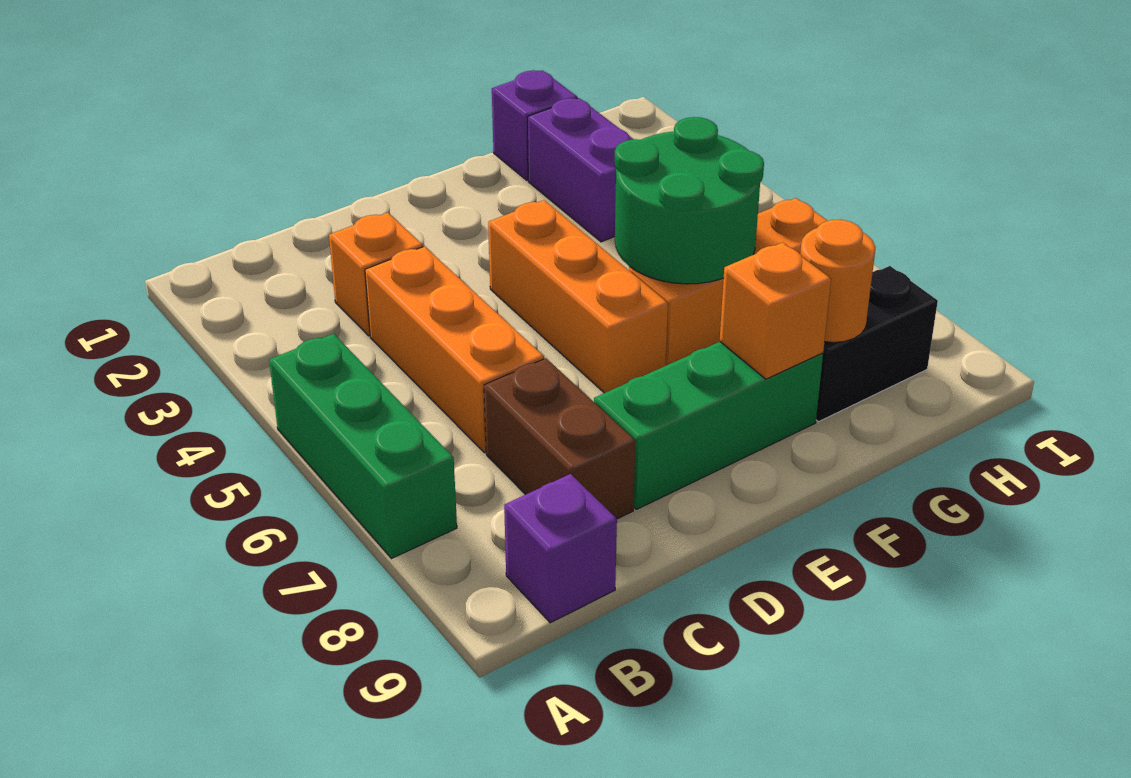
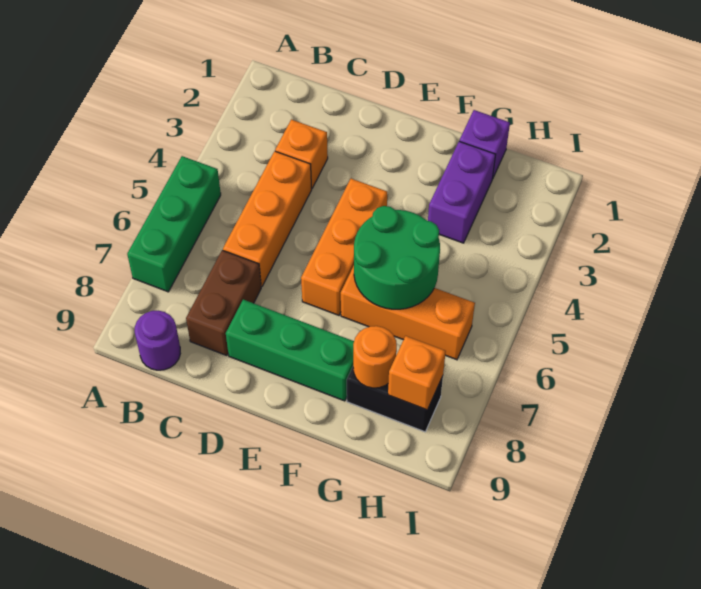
purple brick B9 level 1 -> purple round brick B9 level 1
orange brick F8 level 2 -> orange brick H8 level 2

